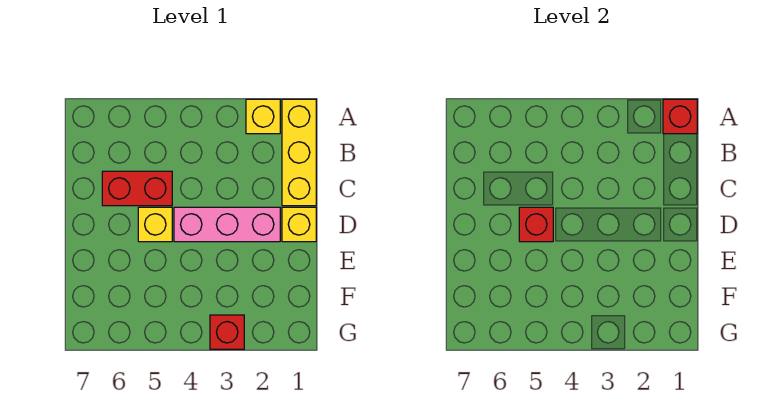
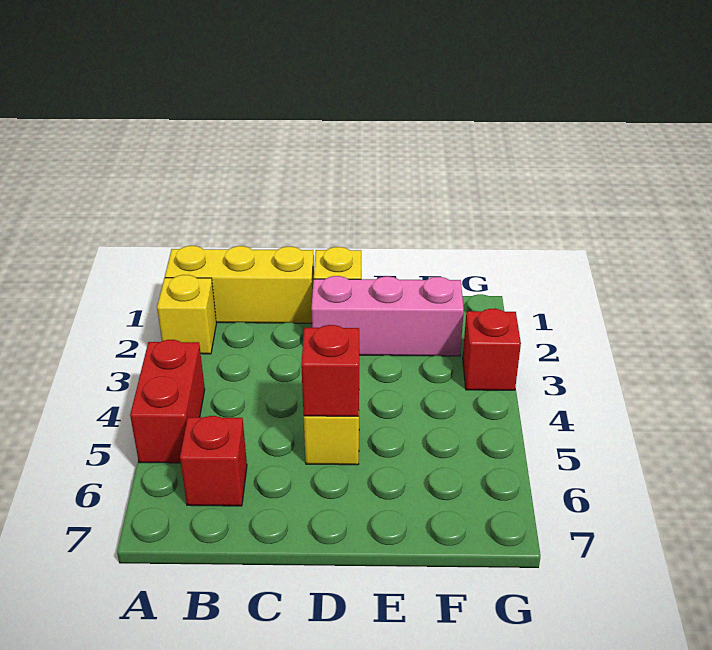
red brick A1 level 2 -> red brick B6 level 1
red brick C5:C6 level 1 -> red brick A4:A5 level 1
pink brick D2:D4 level 1 -> pink brick D2:F2 level 1

